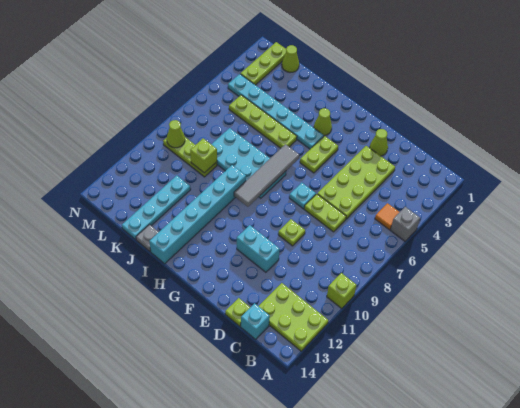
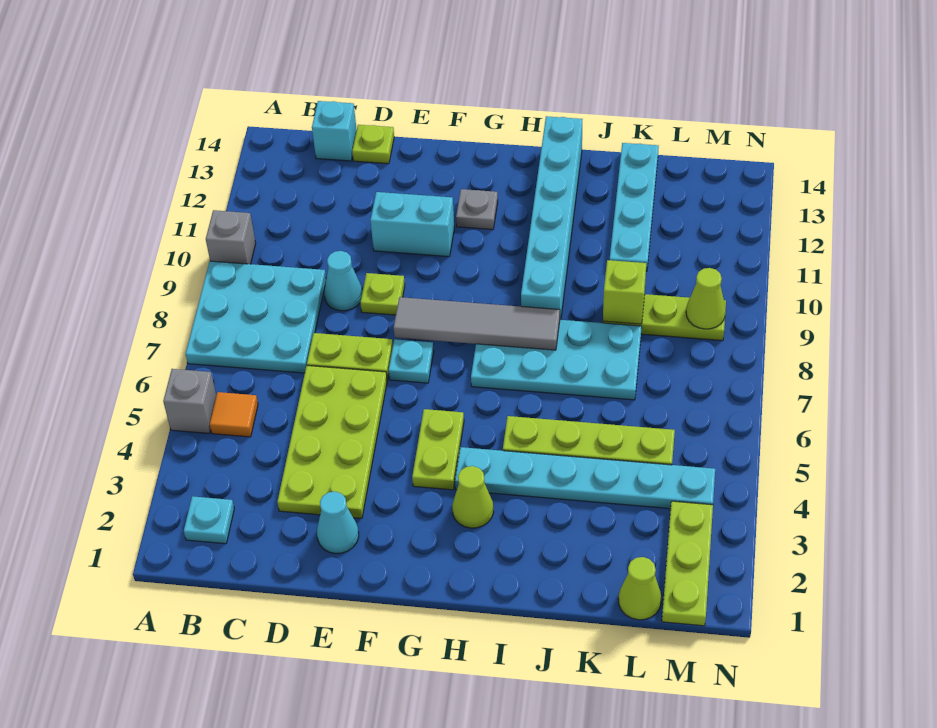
none -> cyan plate A7:C9 level 1
lime brick A10 level 1 -> grey brick A10 level 1
lime plate A12:C13 level 1 -> none
none -> cyan plate B2 level 1
none -> cyan cone D9 level 1
lime cone E2 level 1 -> cyan cone E2 level 1
grey tile H6:H9 level 2 -> grey tile F8:I8 level 2
grey plate J14 level 1 -> grey plate G12 level 1

